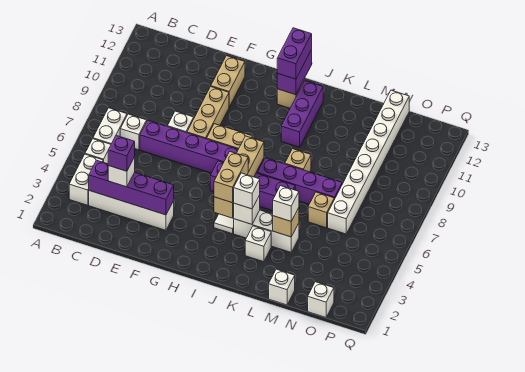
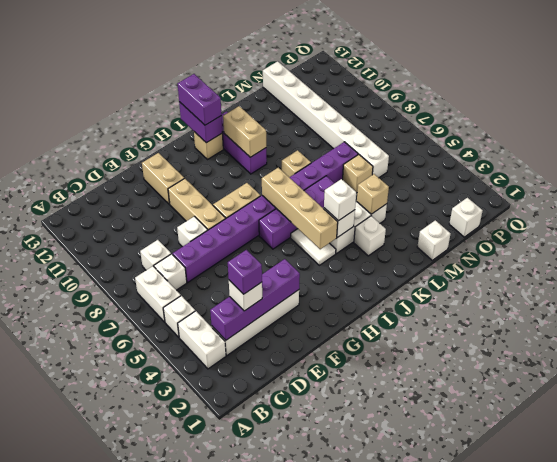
tan brick I4:I5 level 3 -> tan brick J10:J11 level 2
white brick L4 level 3 -> white brick C8 level 1

